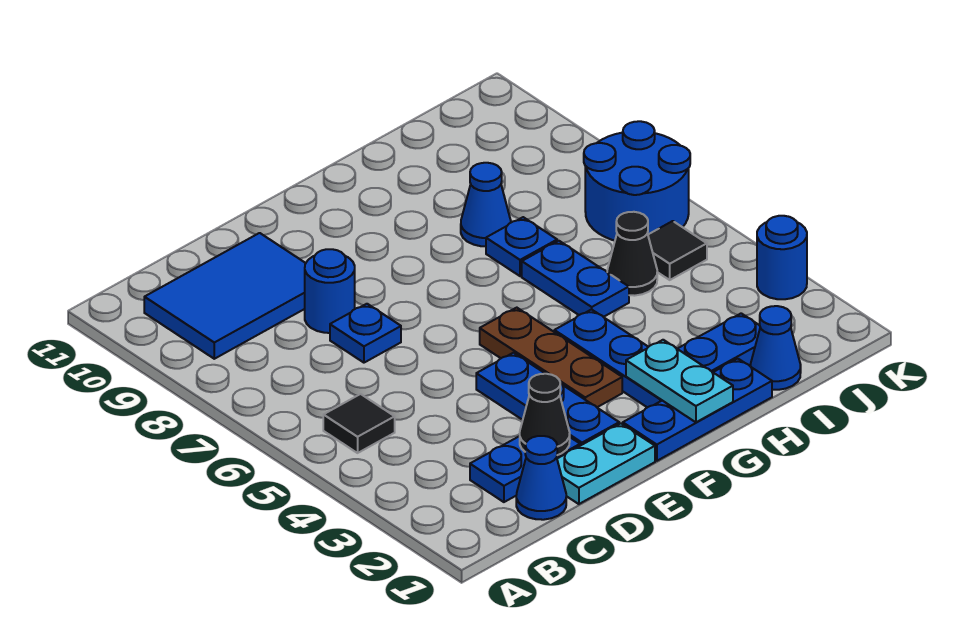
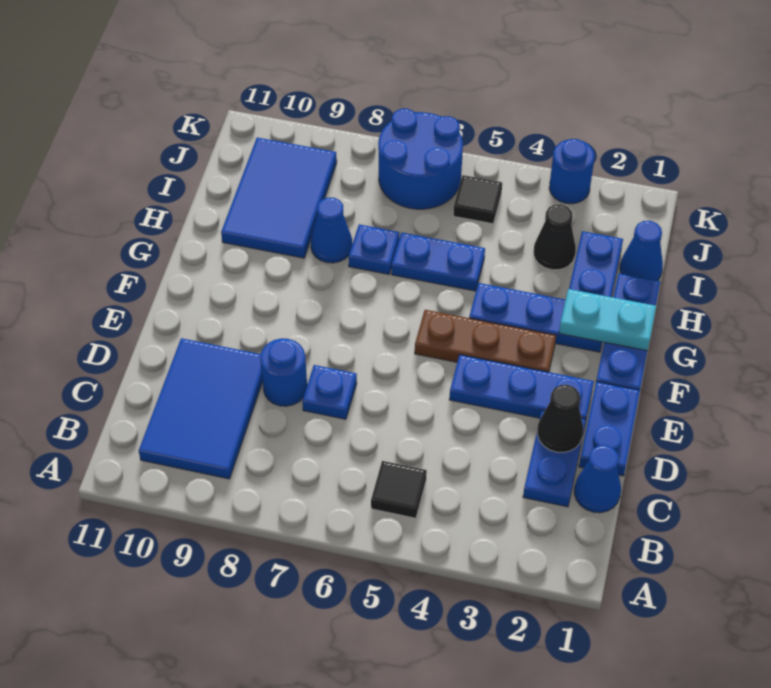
cyan plate D1:E1 level 1 -> blue plate D1:E1 level 1
none -> blue tile H9:J10 level 1
black cone I5 level 1 -> black cone I3 level 1

